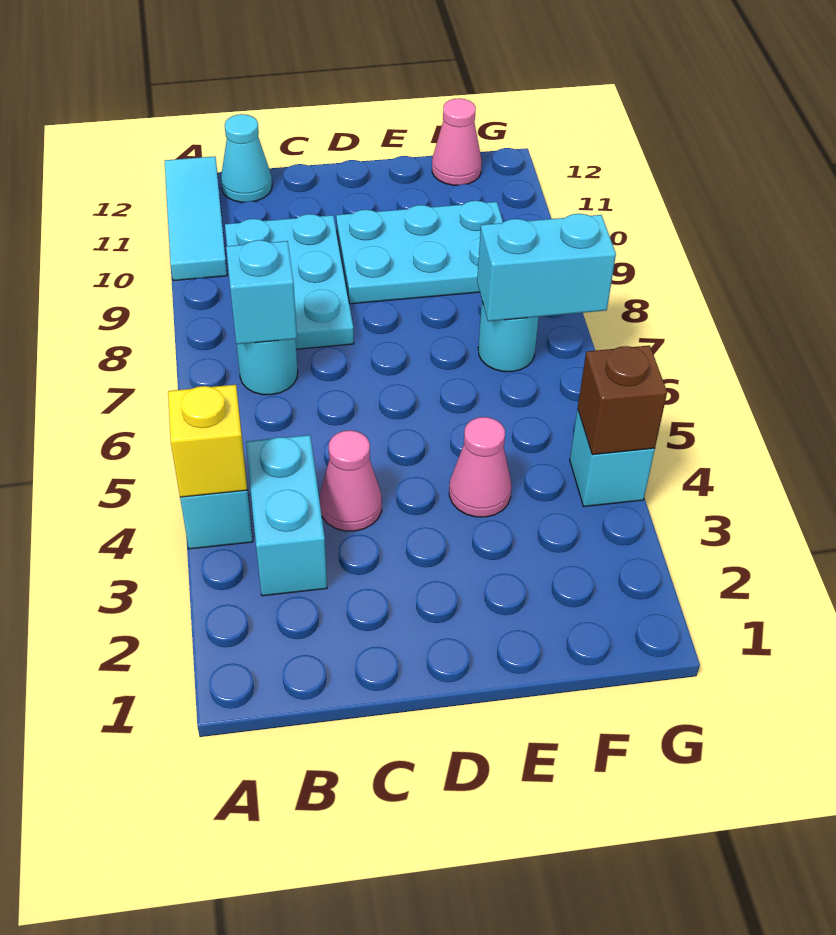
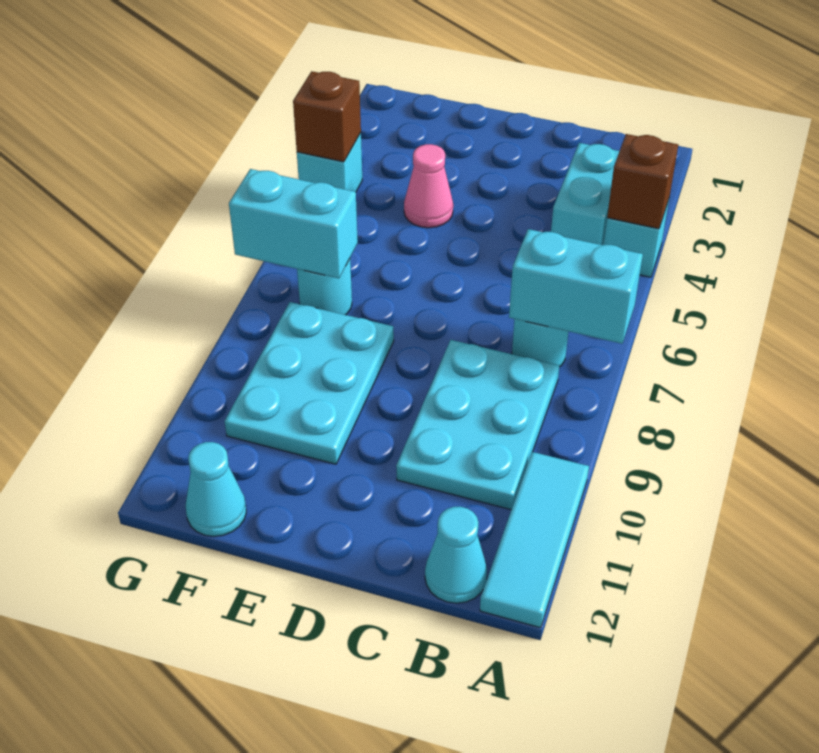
yellow brick A4 level 2 -> brown brick A4 level 2
cyan brick B7 level 2 -> cyan brick A7:B7 level 2
pink cone C4 level 1 -> none
cyan plate D9:F10 level 1 -> cyan plate E8:F10 level 1
pink cone F12 level 1 -> cyan cone F12 level 1

